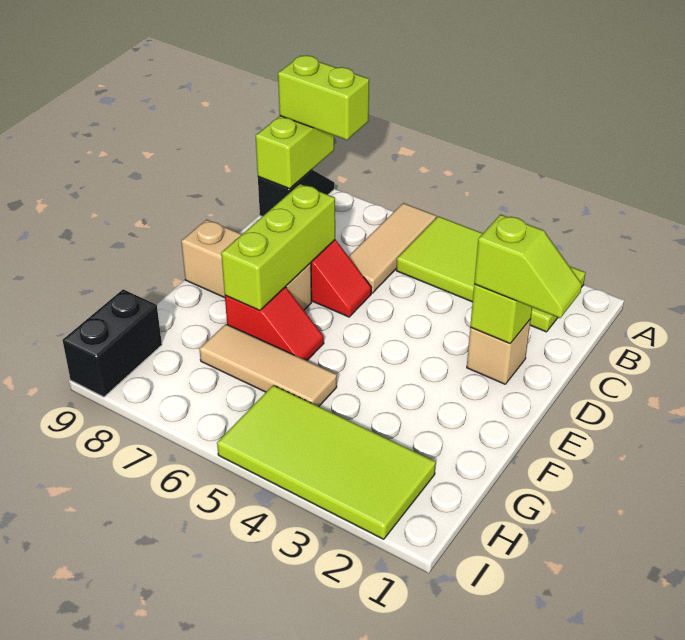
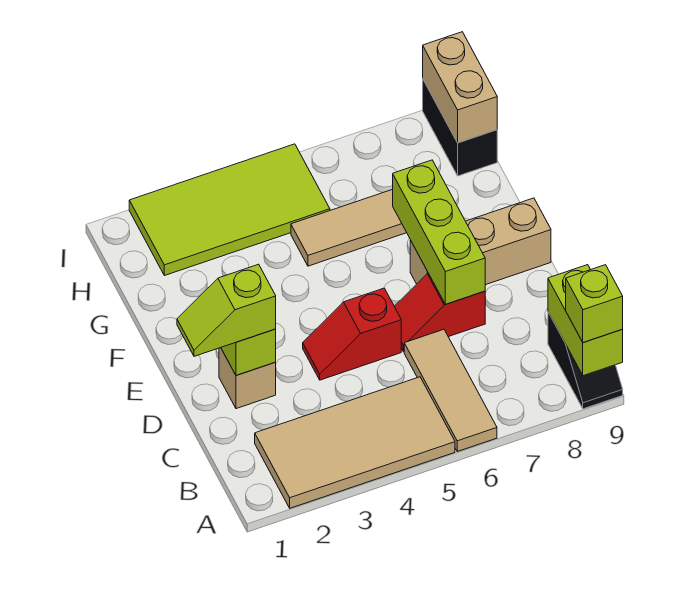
lime tile A2:B5 level 1 -> tan tile A2:B5 level 1
lime brick A8:A9 level 3 -> lime brick A9 level 3
red slope F6:F7 level 1 top 7 -> red slope D4:D5 level 1 top 5
none -> tan brick H9:I9 level 2

